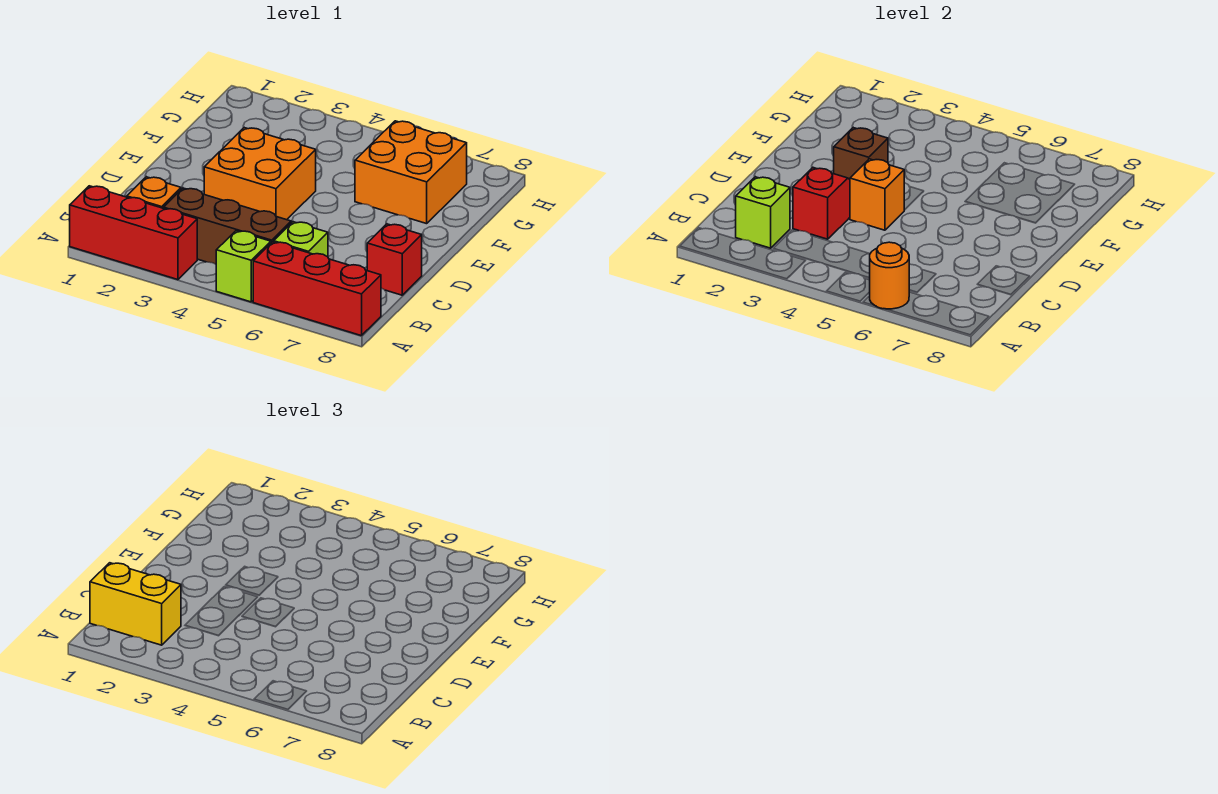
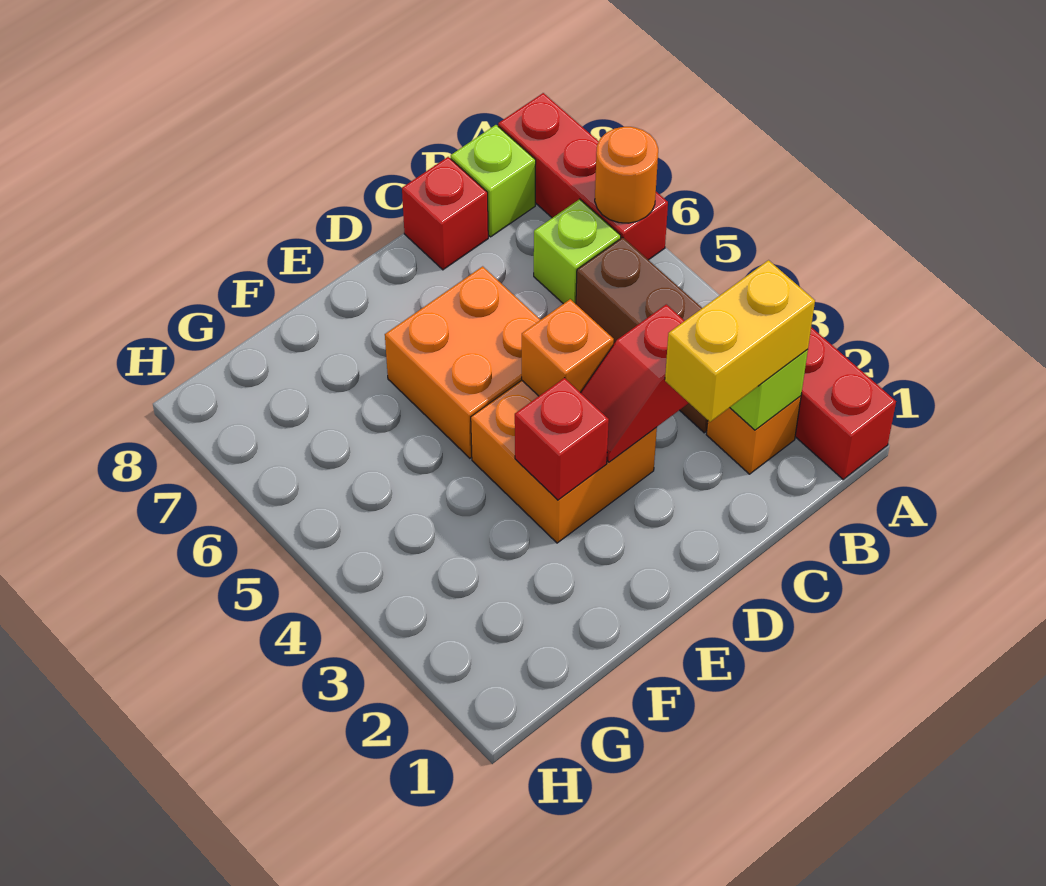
lime brick A5 level 1 -> lime brick B8 level 1
yellow brick B1:B2 level 3 -> yellow brick B2:C2 level 3
brown brick E3 level 2 -> red brick E3 level 2
orange brick F6:G7 level 1 -> orange brick D5:E6 level 1

